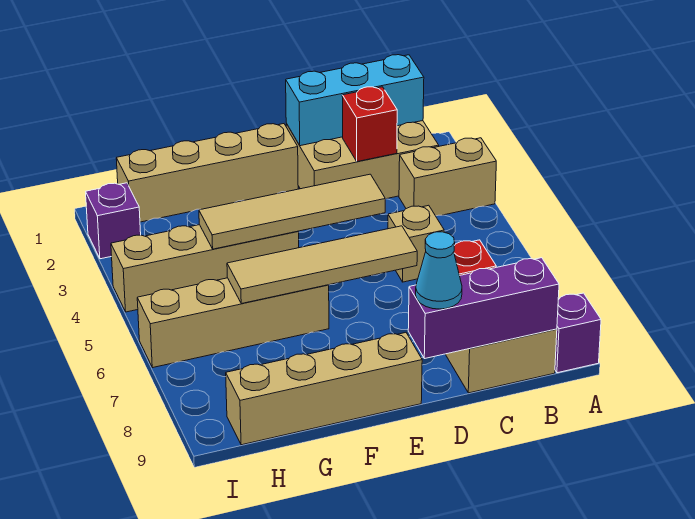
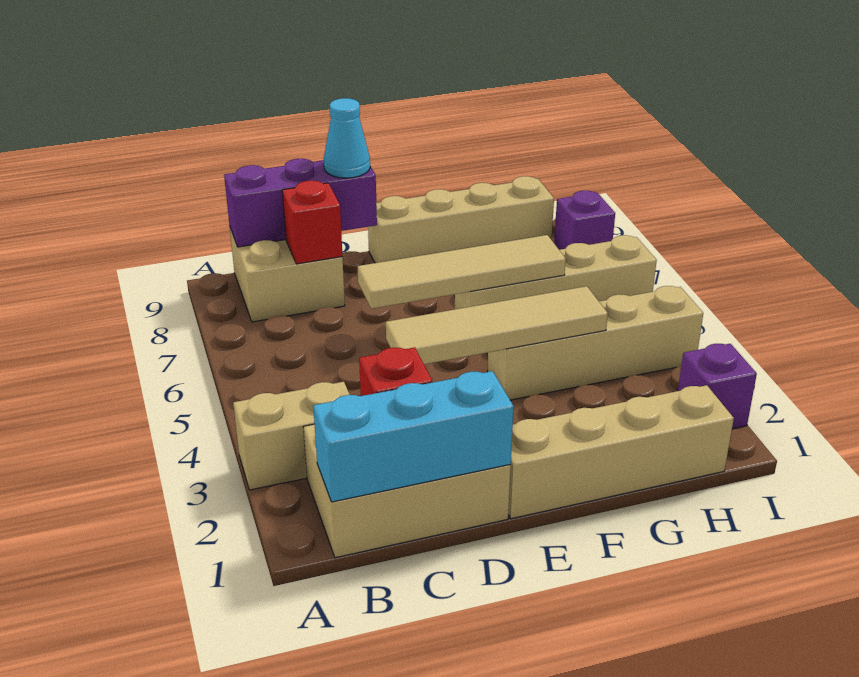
purple brick A9 level 1 -> purple brick I8 level 1
tan brick C5 level 1 -> none

